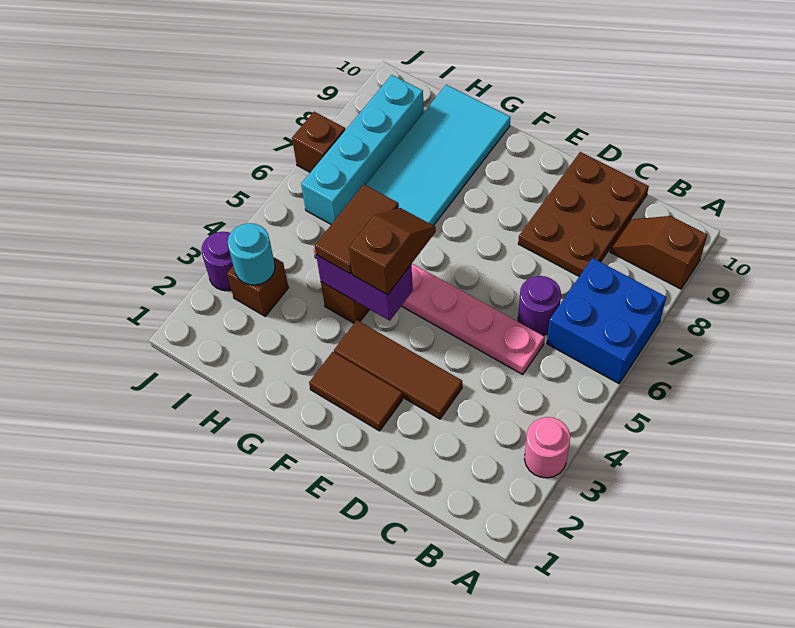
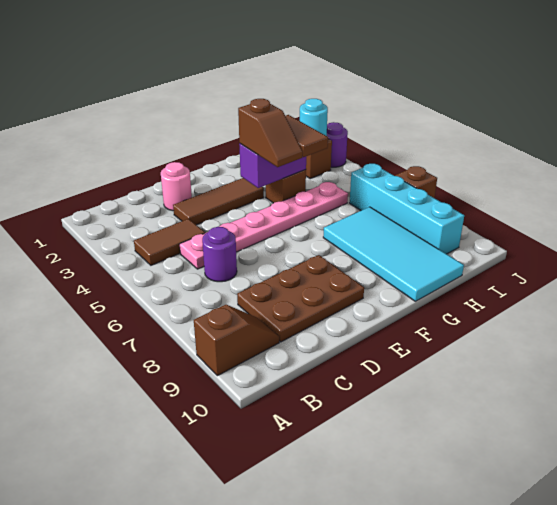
pink round brick A3 level 1 -> pink round brick D2 level 1
blue brick A6:B7 level 1 -> none
brown plate C8:D10 level 1 -> brown plate C8:E9 level 1
brown tile E2:F2 level 1 -> brown tile B4:C4 level 1

